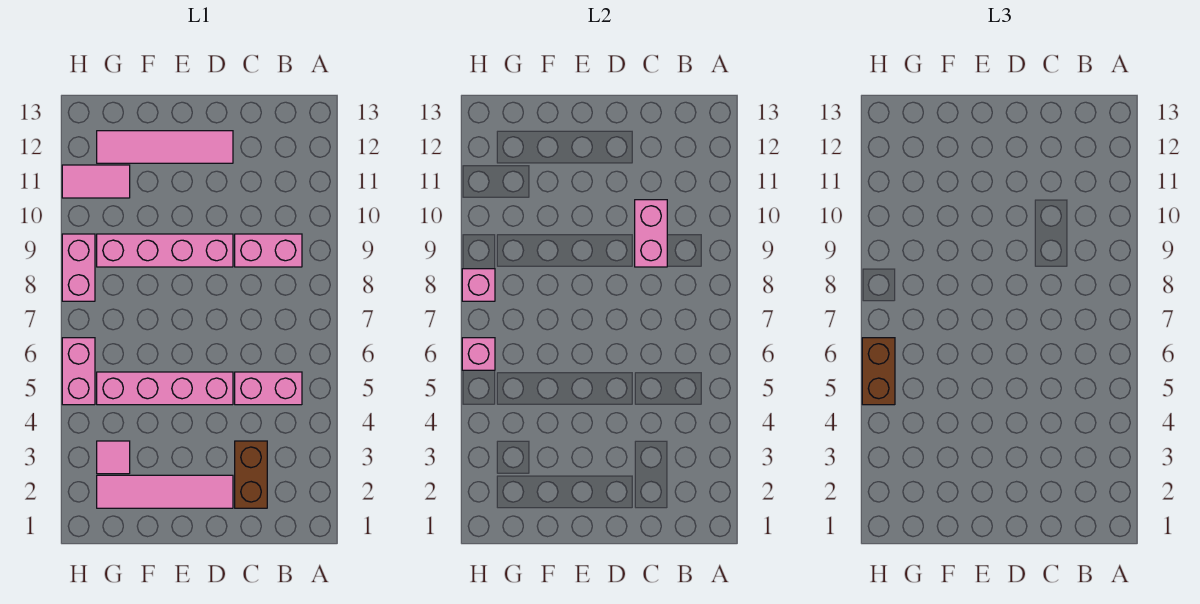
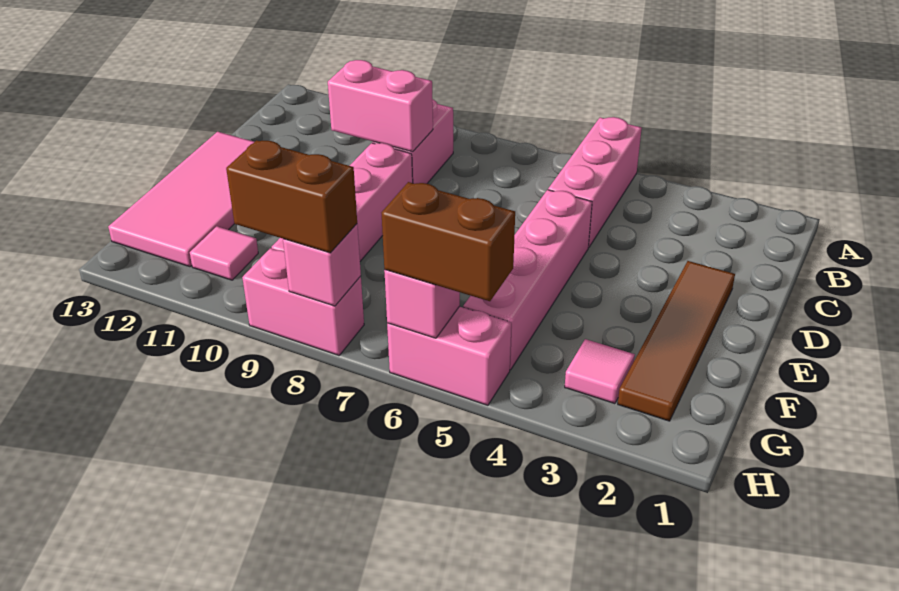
pink brick B5:C5 level 1 -> pink brick A5:C5 level 1
brown brick C2:C3 level 1 -> brown brick H8:H9 level 3
pink tile D2:G2 level 1 -> brown tile D2:G2 level 1
pink tile D12:G12 level 1 -> pink tile D12:G13 level 1
pink tile G11:H11 level 1 -> pink tile G11 level 1

